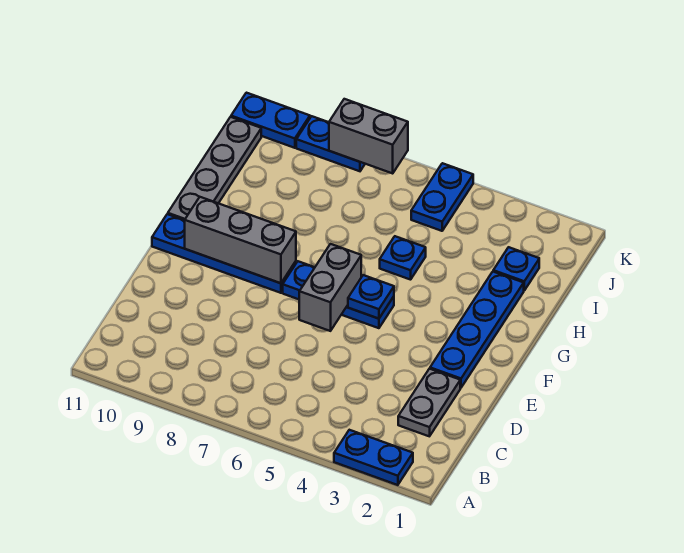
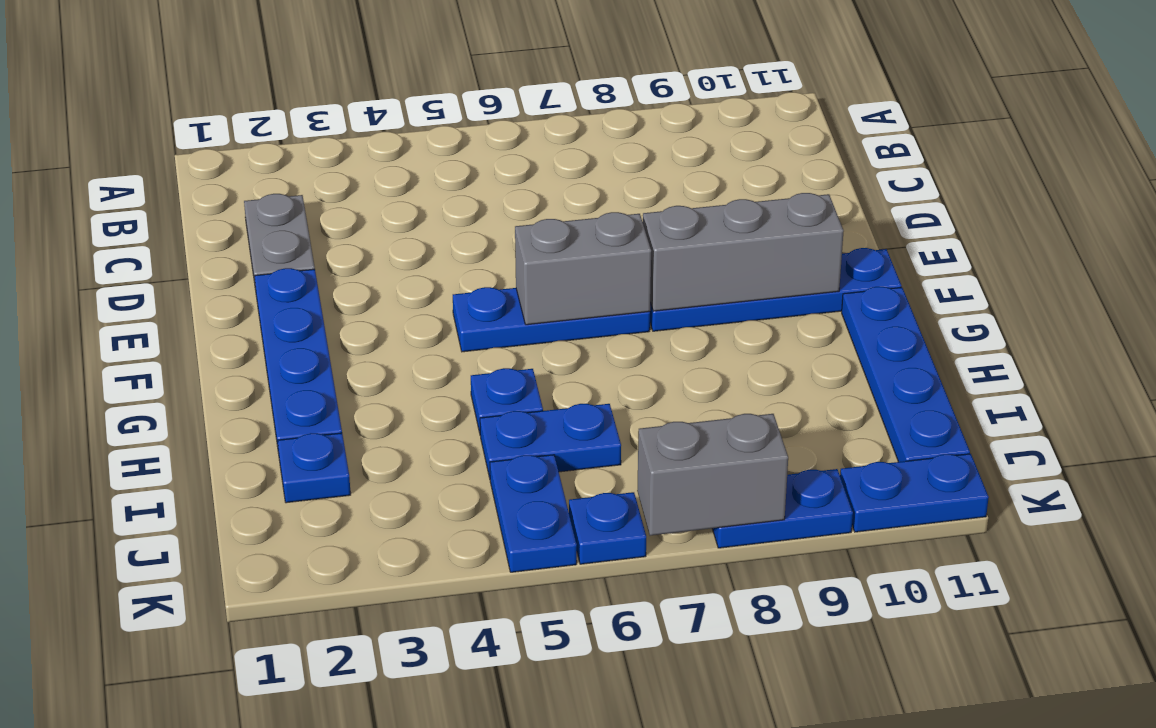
blue plate A2:A3 level 1 -> blue plate I5:I6 level 1
grey brick E6:F6 level 2 -> grey brick F6:F7 level 2
blue plate F5 level 2 -> blue plate K6 level 1
grey plate G11:J11 level 1 -> blue plate G11:J11 level 1

